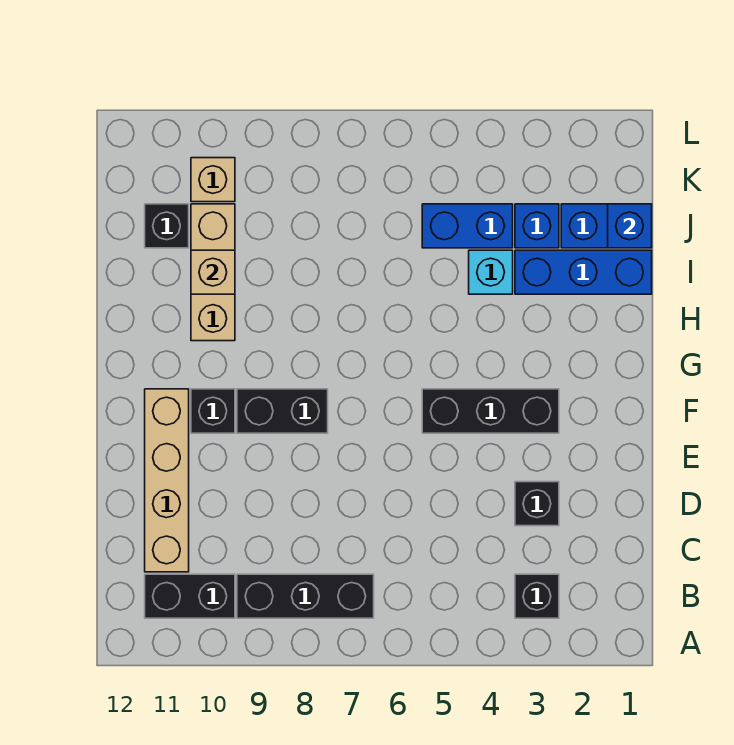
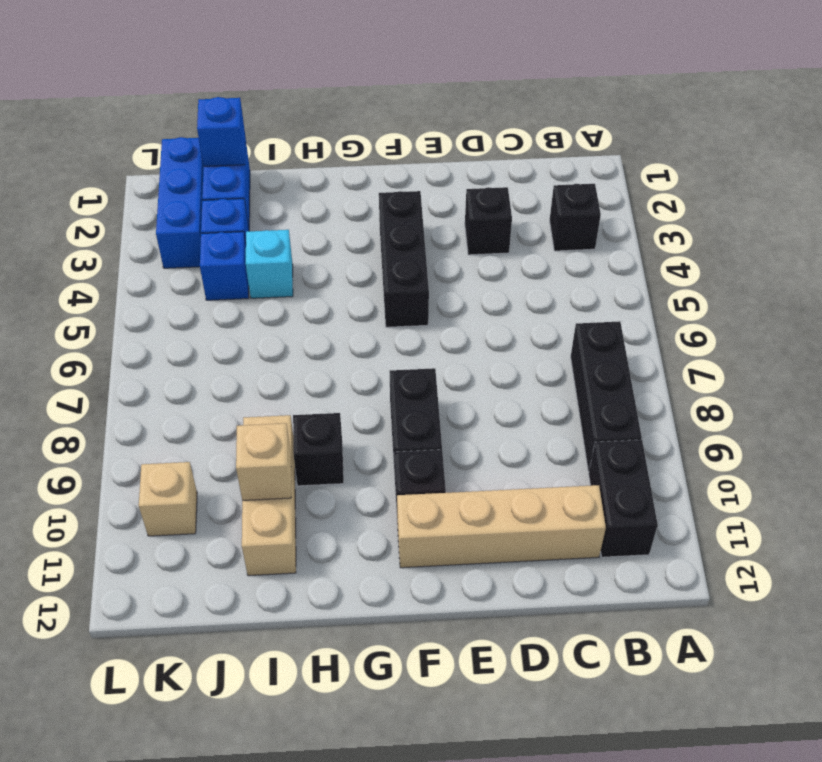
tan brick H10:J10 level 1 -> tan brick I9:I11 level 1
blue brick I1:I3 level 1 -> blue brick K1:K3 level 1
blue brick J4:J5 level 1 -> blue brick J4 level 1
black brick J11 level 1 -> black brick H9 level 1

